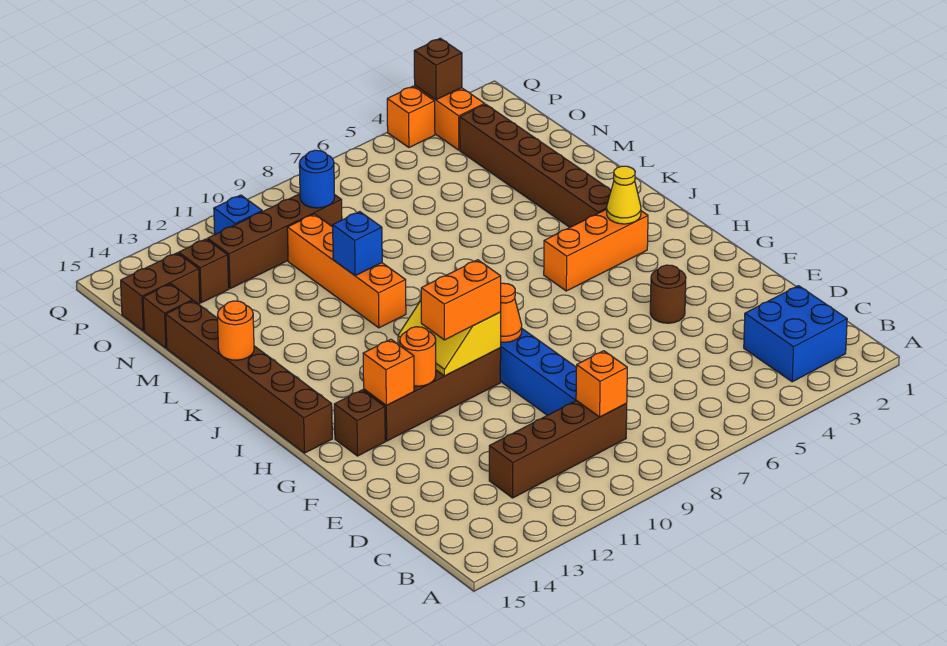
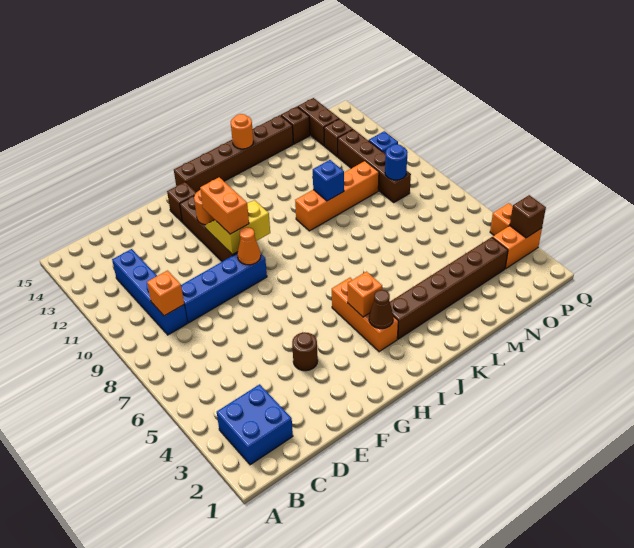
brown brick C9:C12 level 1 -> blue brick C9:C12 level 1
orange brick G13 level 2 -> orange brick I4 level 2
yellow cone I3 level 2 -> brown cone I3 level 2

